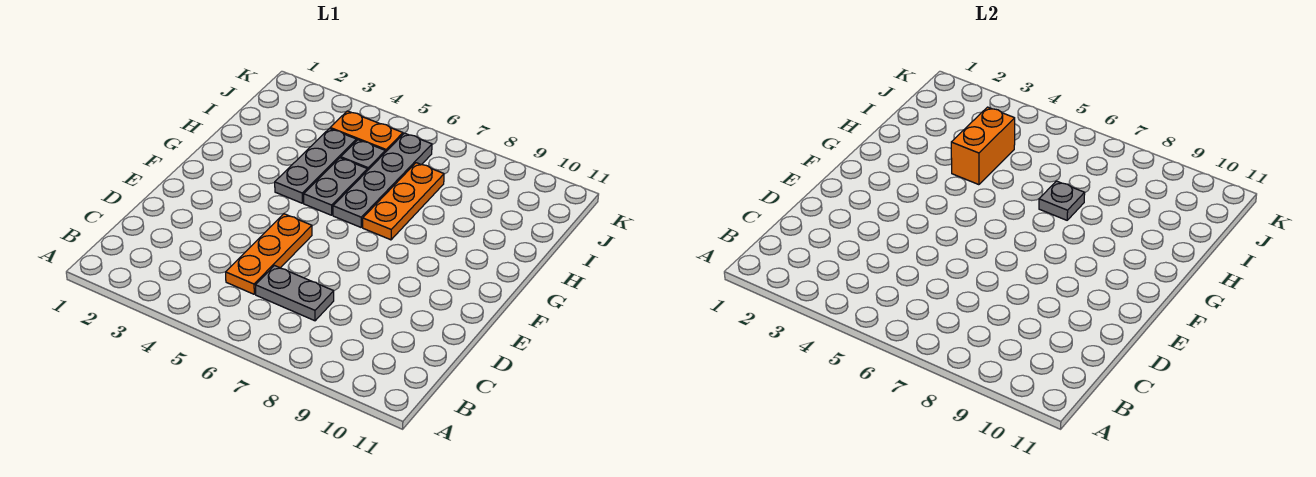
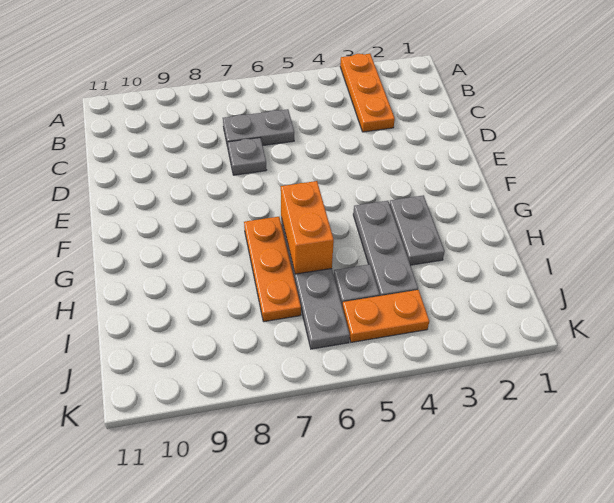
orange plate C5:E5 level 1 -> orange plate A3:C3 level 1
grey plate G5:H5 level 1 -> grey plate G3:H3 level 1
orange brick H4:I4 level 2 -> orange brick G6:H6 level 2
grey plate H7 level 2 -> grey plate D7 level 1

